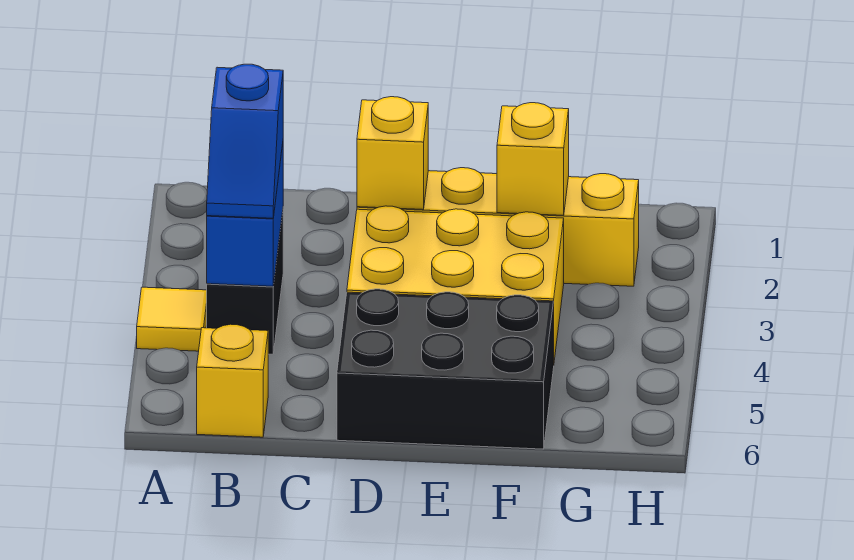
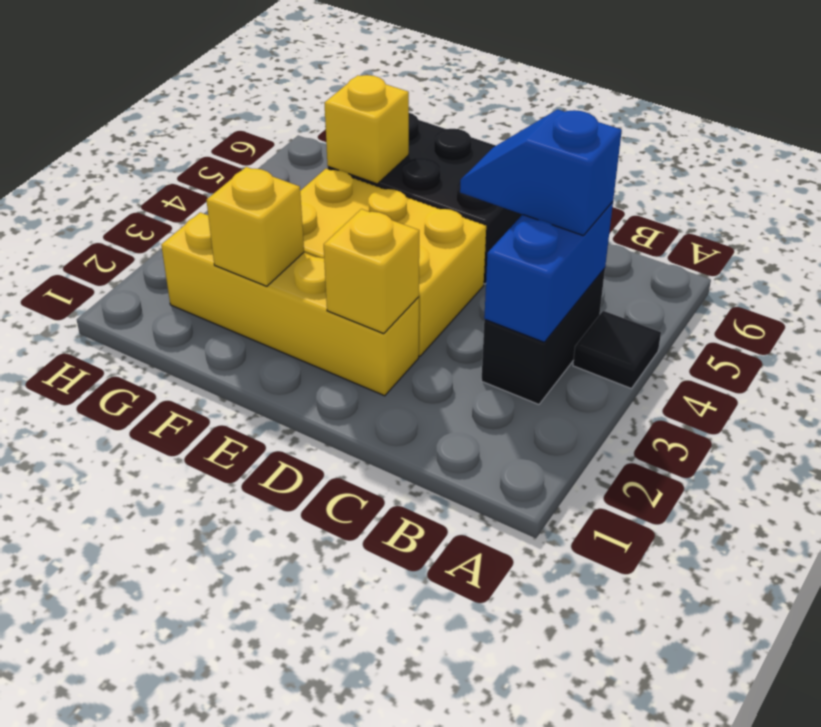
yellow tile A4 level 1 -> black tile A4 level 1
blue slope B3:B4 level 3 top 3 -> blue slope B4:C4 level 3 top B
yellow brick B6 level 1 -> yellow brick F5 level 2

